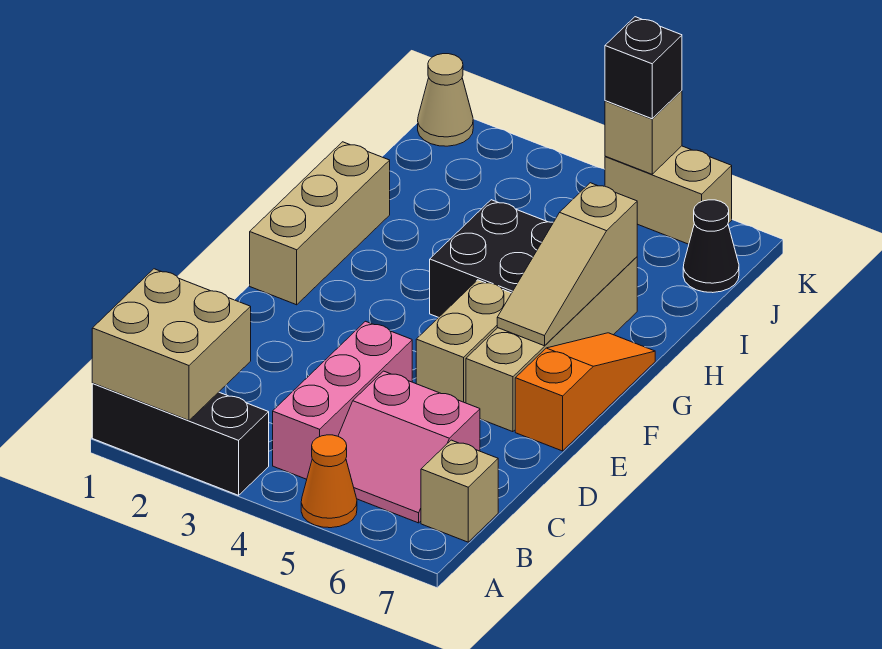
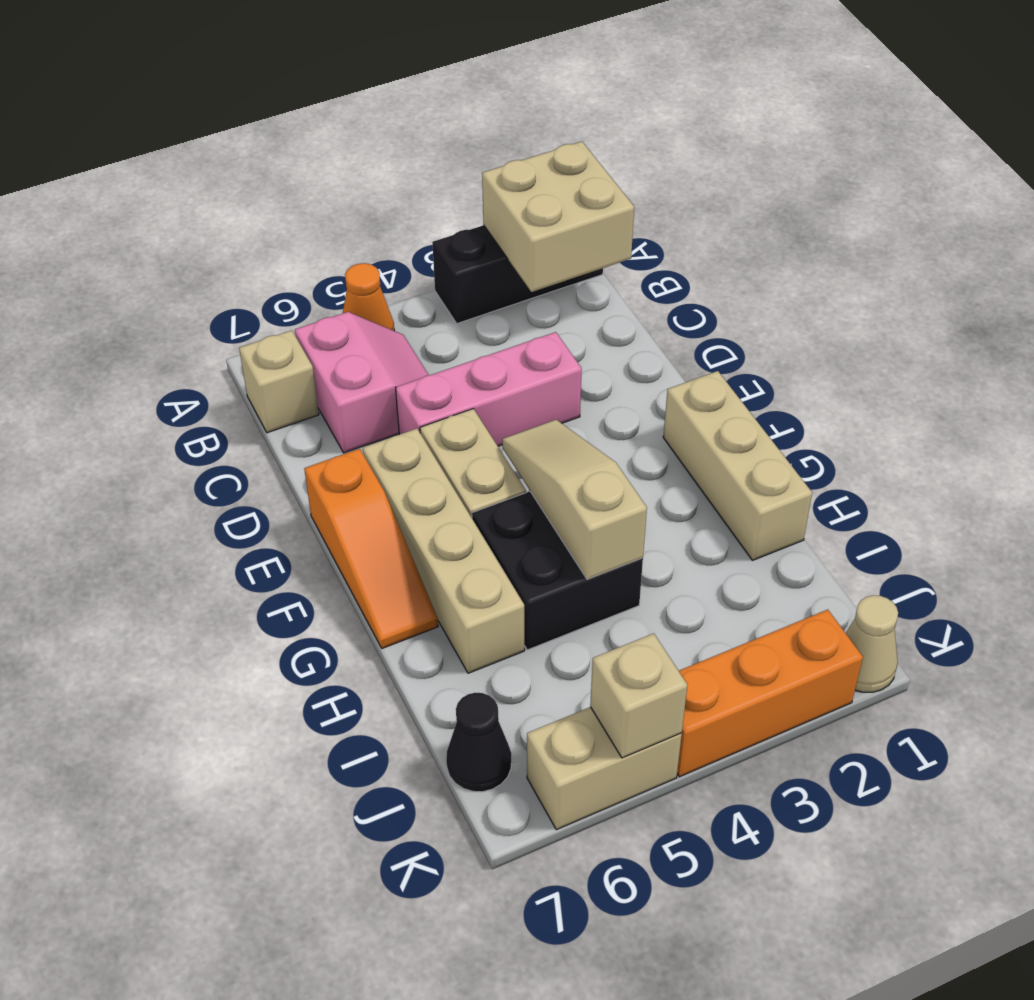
pink brick B4:D4 level 1 -> pink brick D3:D5 level 1
pink slope B5:C6 level 1 top C -> pink slope B5:C6 level 1 top 6
tan slope F6:H6 level 2 top H -> tan slope F4:H4 level 2 top H
none -> orange brick K2:K4 level 1
black brick K5 level 3 -> none

